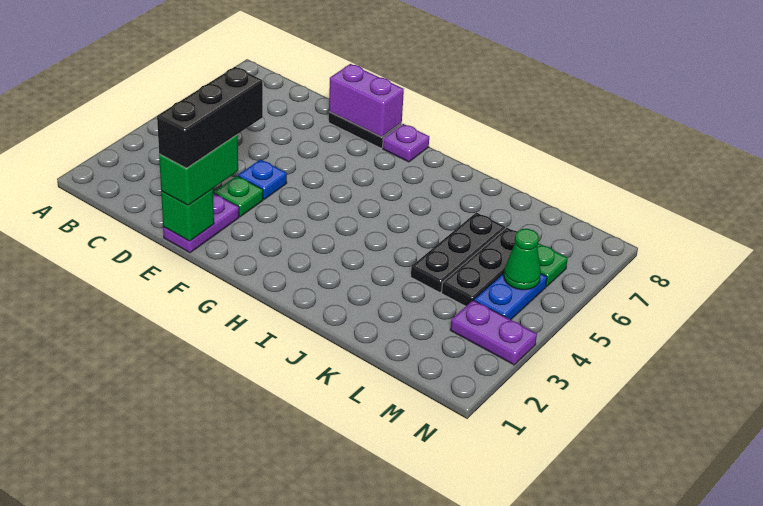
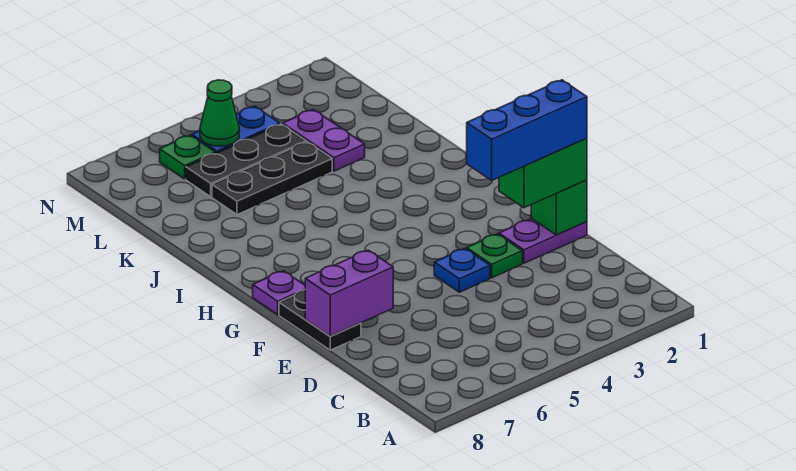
black brick E1:E3 level 4 -> blue brick E1:E3 level 4
purple brick E8:F8 level 2 -> purple brick E7:E8 level 2
purple plate M3:N3 level 1 -> purple plate K3:L3 level 1

